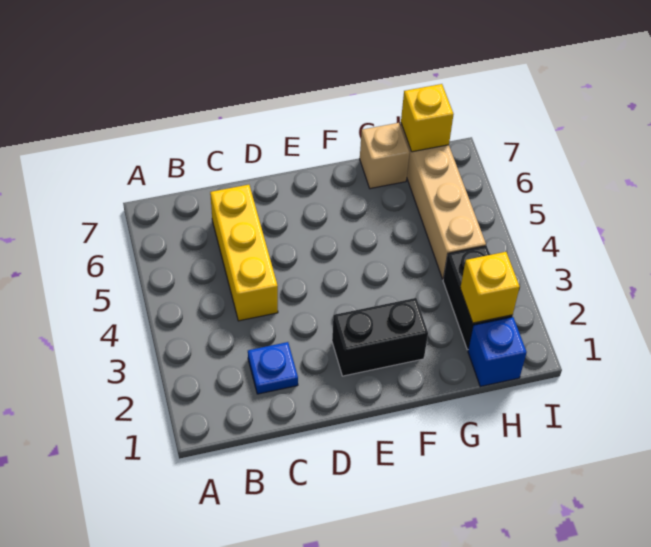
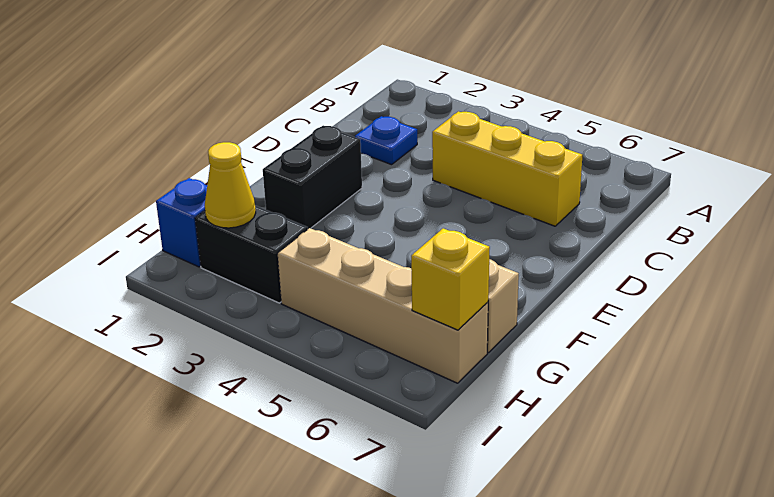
yellow brick H2 level 2 -> yellow cone H2 level 2

